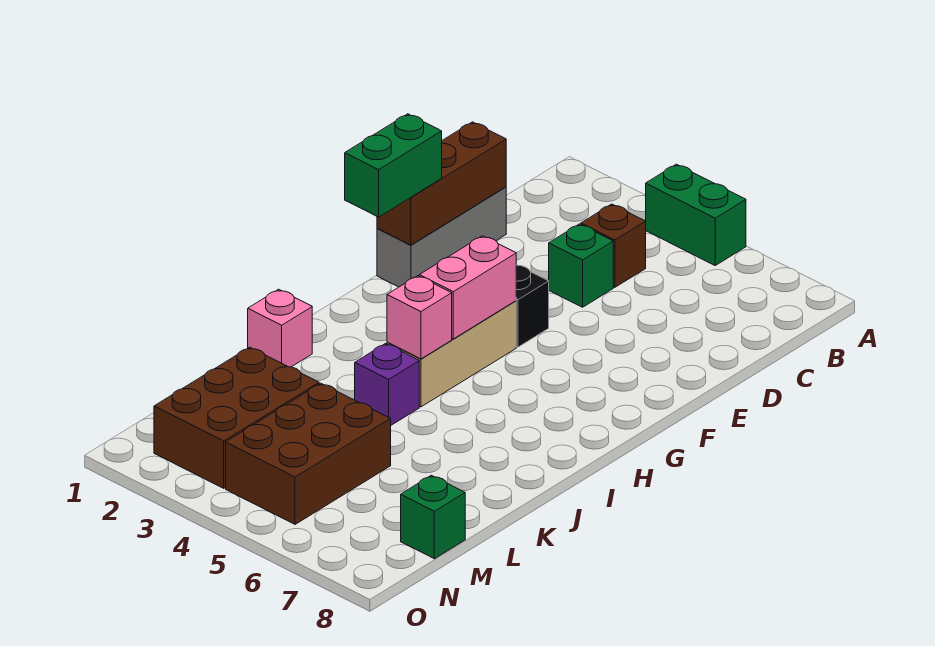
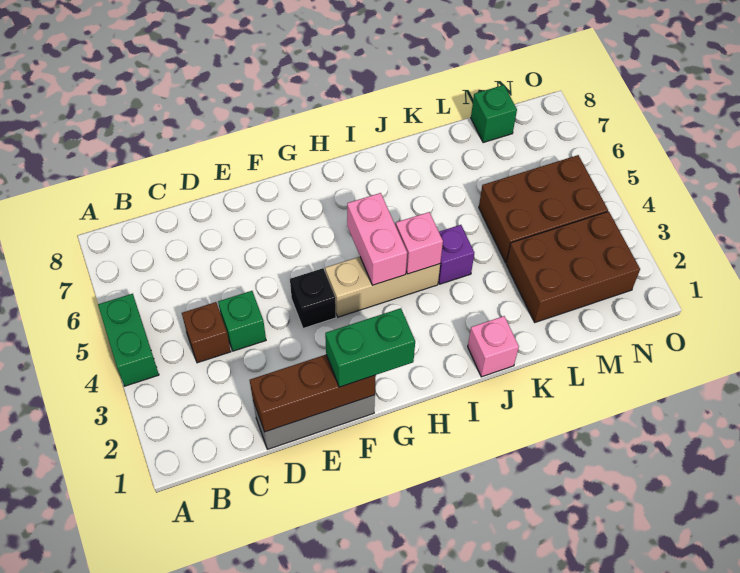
pink brick G4:H4 level 2 -> pink brick H4:H5 level 2

